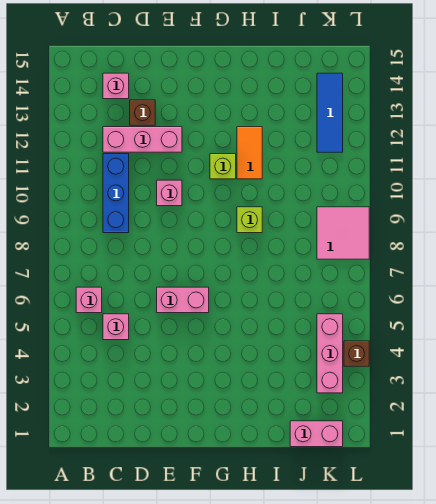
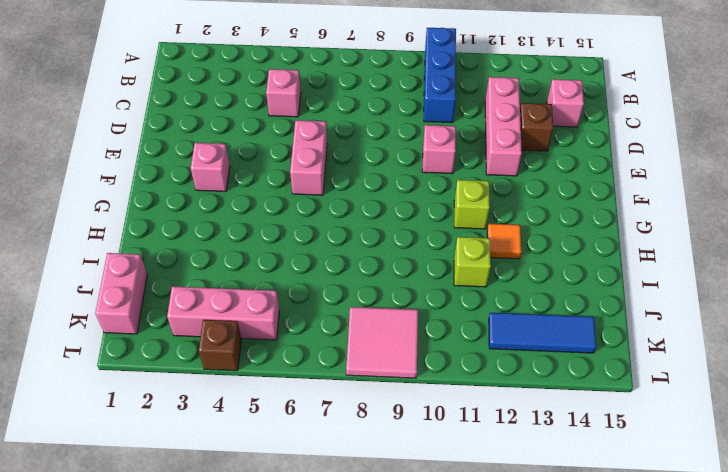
pink brick B6 level 1 -> pink brick F3 level 1
blue brick C9:C11 level 1 -> blue brick A10:C10 level 1
lime brick H9 level 1 -> lime brick I11 level 1
orange tile H11:H12 level 1 -> orange tile H12 level 1

